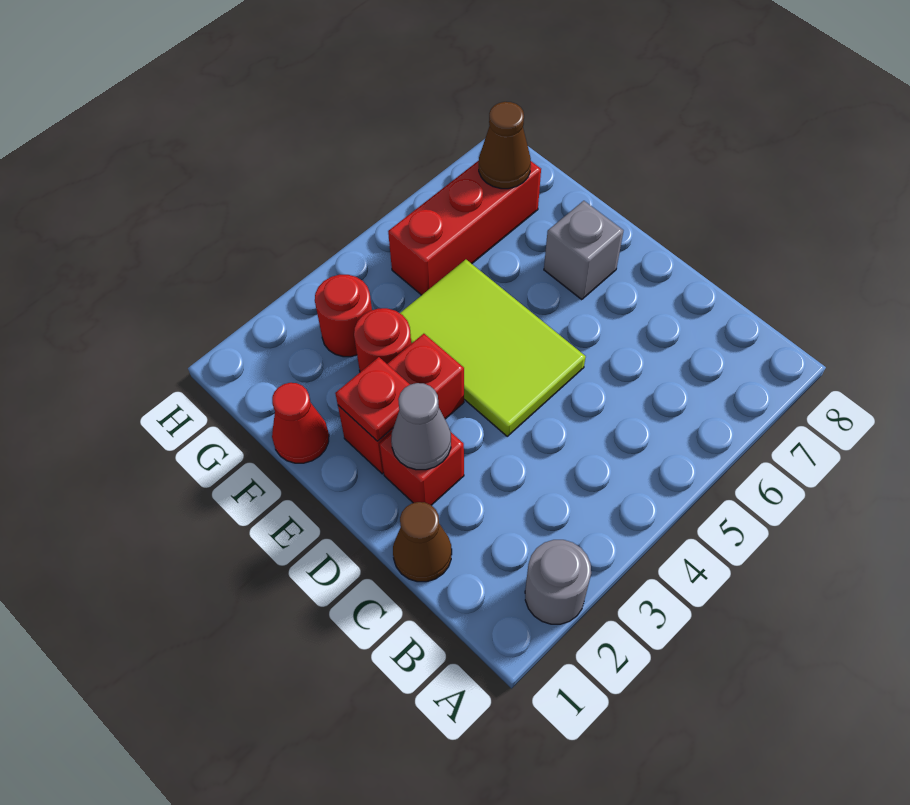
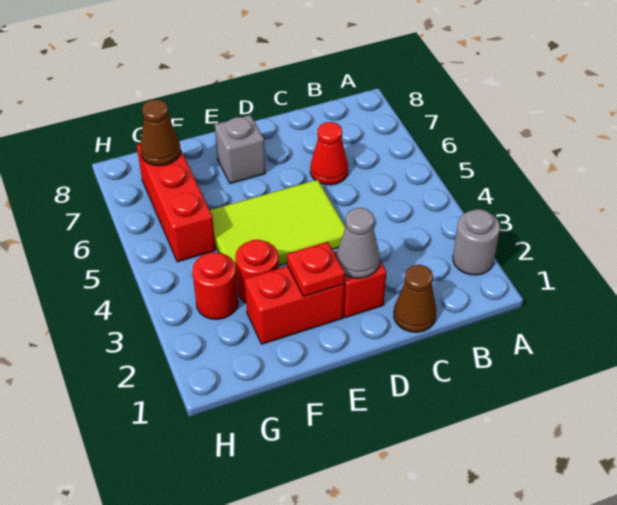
red brick E2:E3 level 1 -> red brick E2:F2 level 1
red cone F1 level 1 -> red cone C6 level 1

